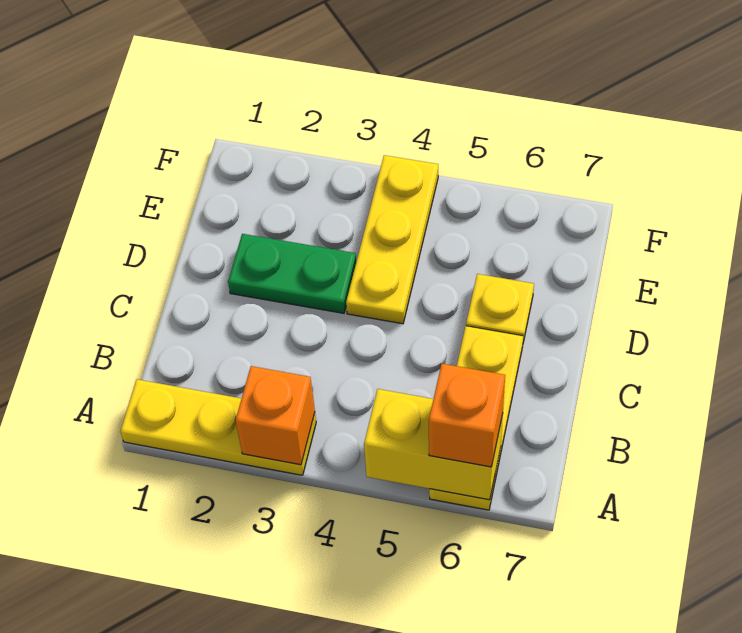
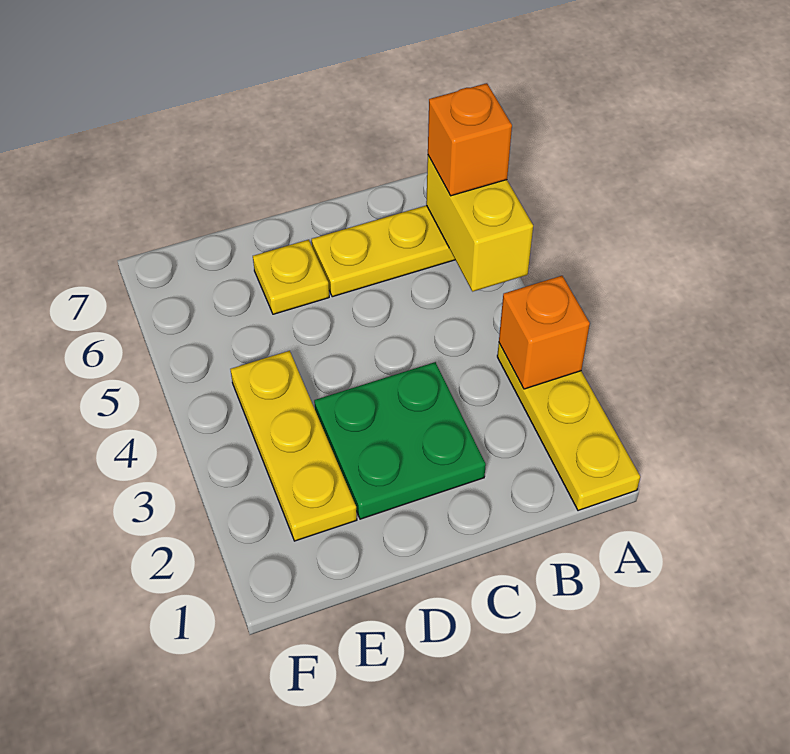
green plate D2:D3 level 1 -> green plate C2:D3 level 1
yellow plate D4:F4 level 1 -> yellow plate E2:E4 level 1

